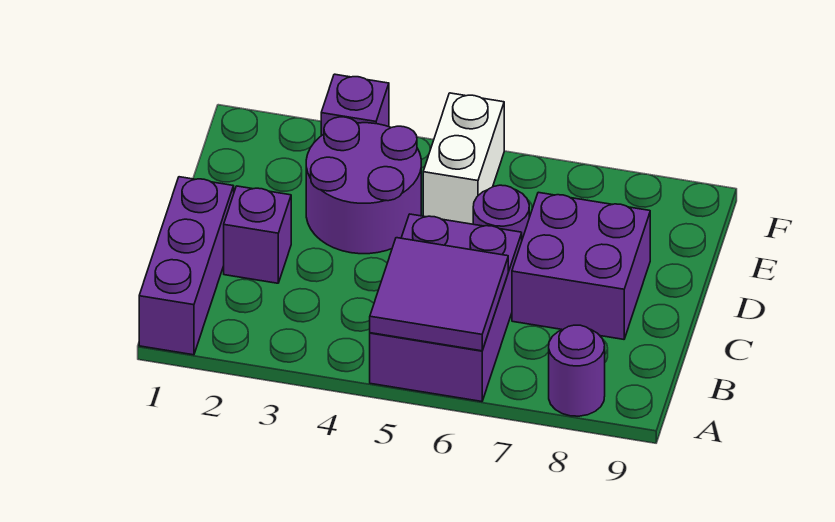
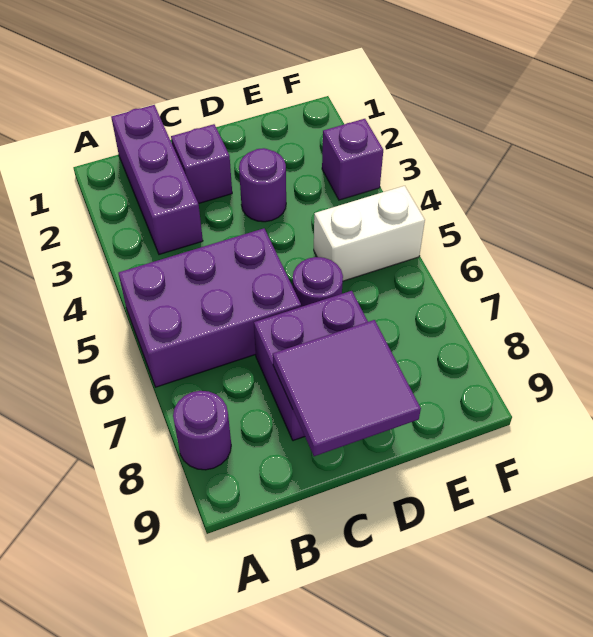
purple brick A1:C1 level 1 -> purple brick B1:B3 level 1
purple tile A5:B6 level 2 -> purple tile C8:D9 level 2
purple round brick D3:E4 level 1 -> purple round brick D3 level 1

